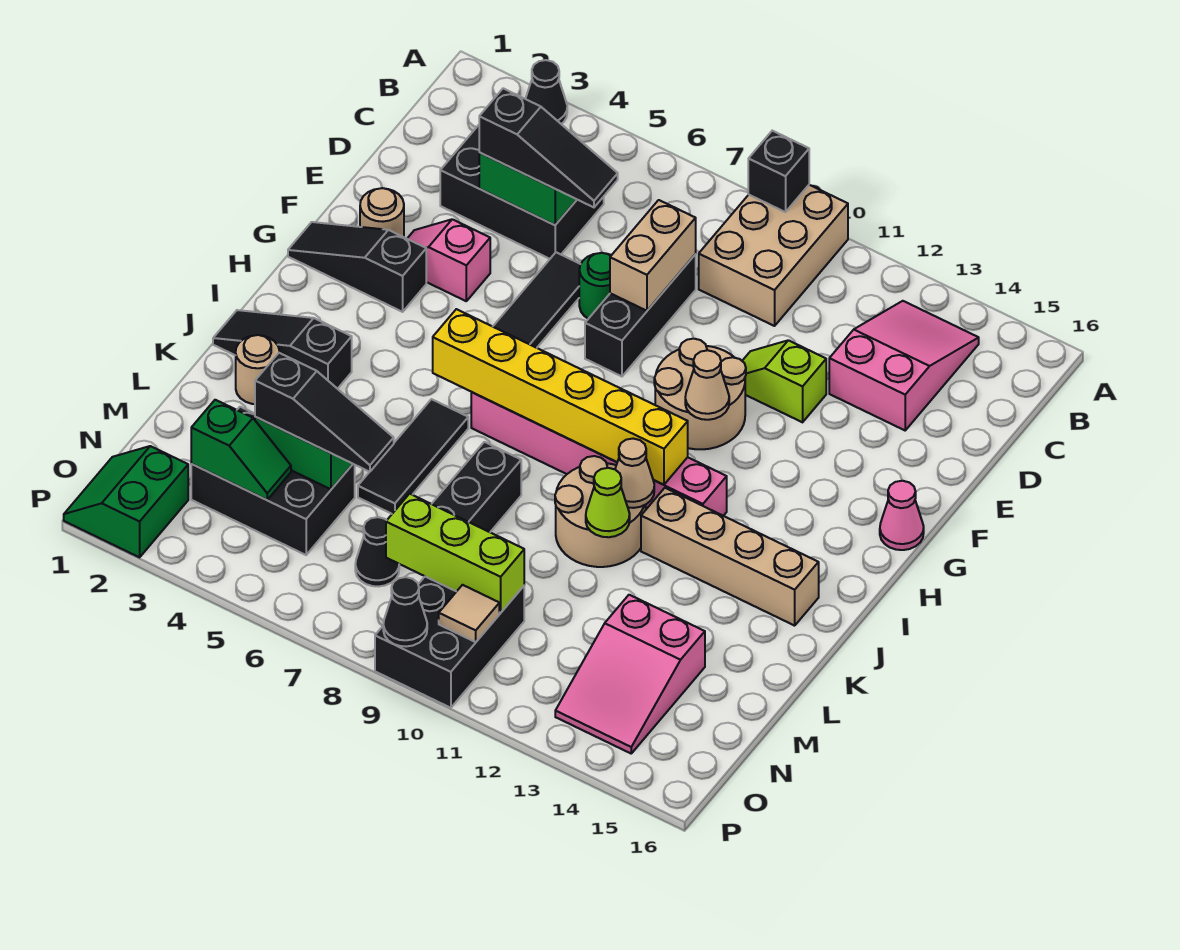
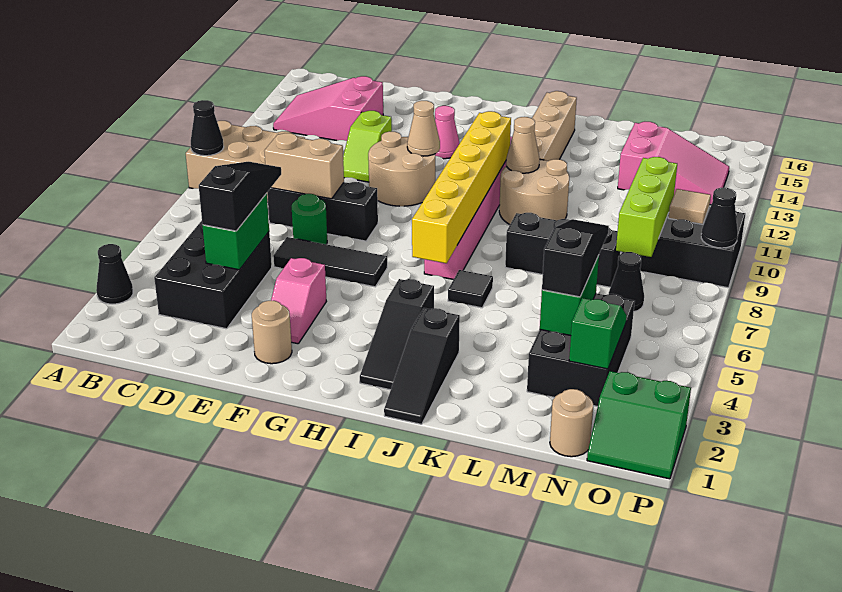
black brick A9 level 2 -> black cone A9 level 2
black slope G1:G3 level 1 top 3 -> black slope I2:I4 level 1 top 4
pink cone G16 level 1 -> pink cone G13 level 1
black tile J6:L6 level 1 -> black tile J6 level 1
tan round brick K2 level 1 -> tan round brick N1 level 1
lime cone K11 level 2 -> none

